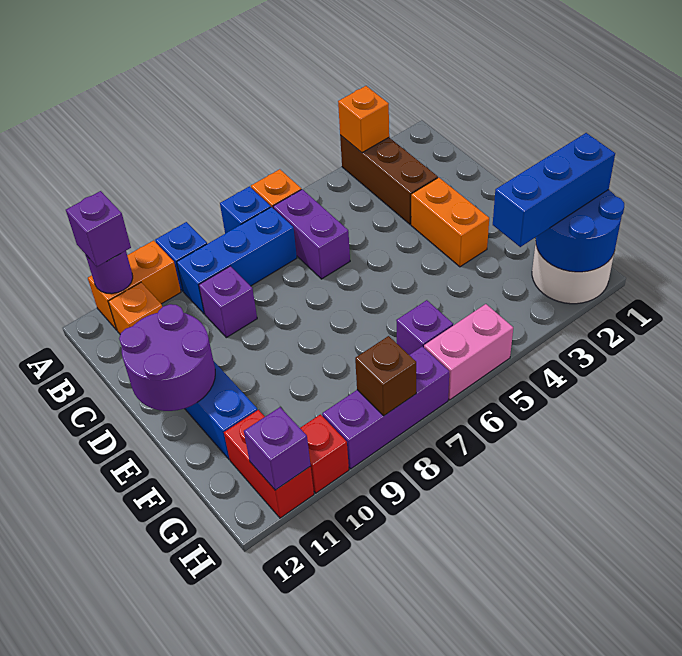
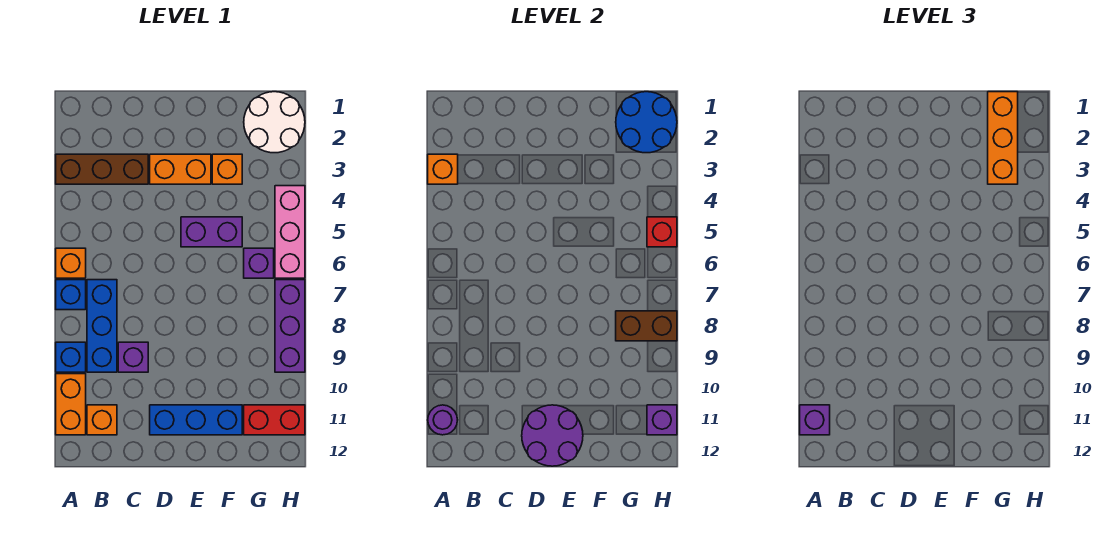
purple brick B6:C6 level 1 -> purple brick E5:F5 level 1
none -> orange brick F3 level 1
blue brick G1:G3 level 3 -> orange brick G1:G3 level 3
pink brick H5:H6 level 1 -> pink brick H4:H6 level 1
brown brick H8 level 2 -> brown brick G8:H8 level 2
red brick H10 level 1 -> red brick H5 level 2

